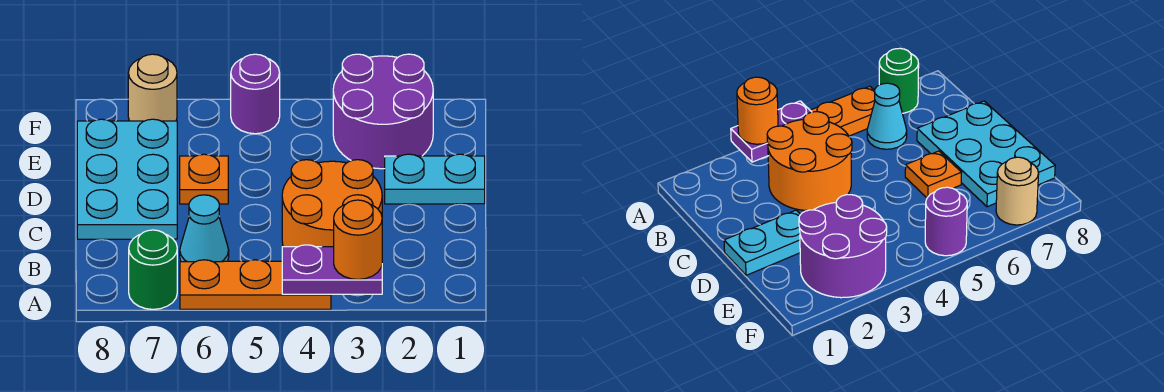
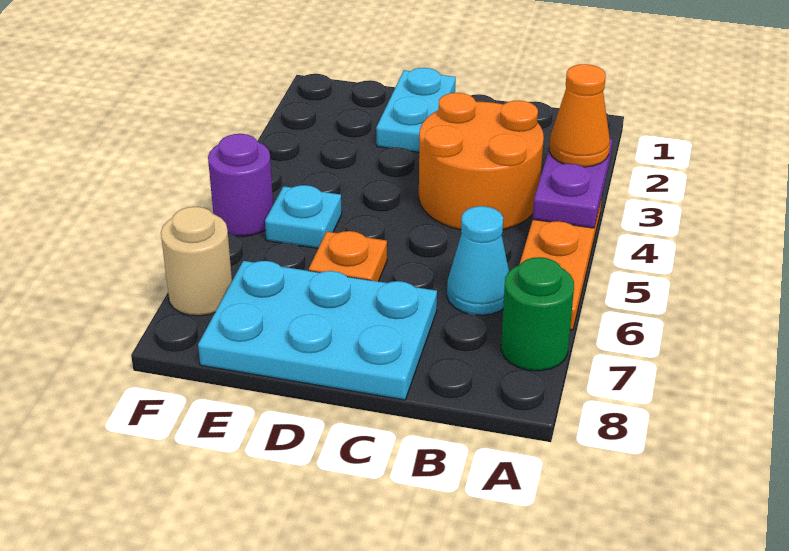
orange round brick A3 level 3 -> orange cone A3 level 3
purple round brick E2:F3 level 1 -> none
none -> cyan plate E5 level 1

